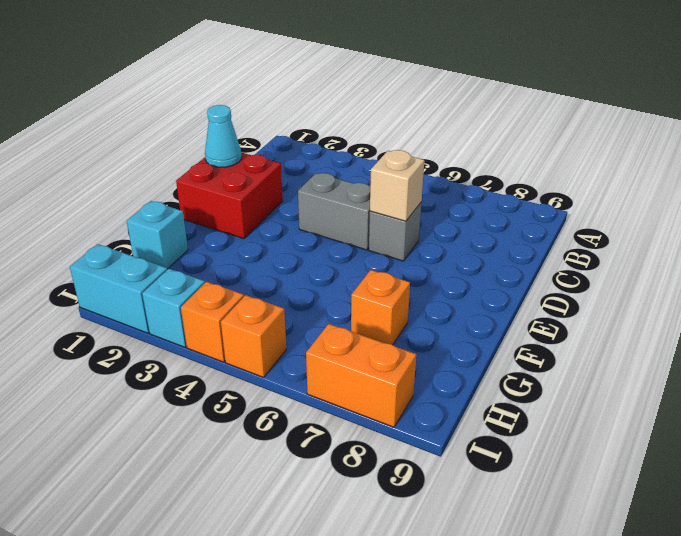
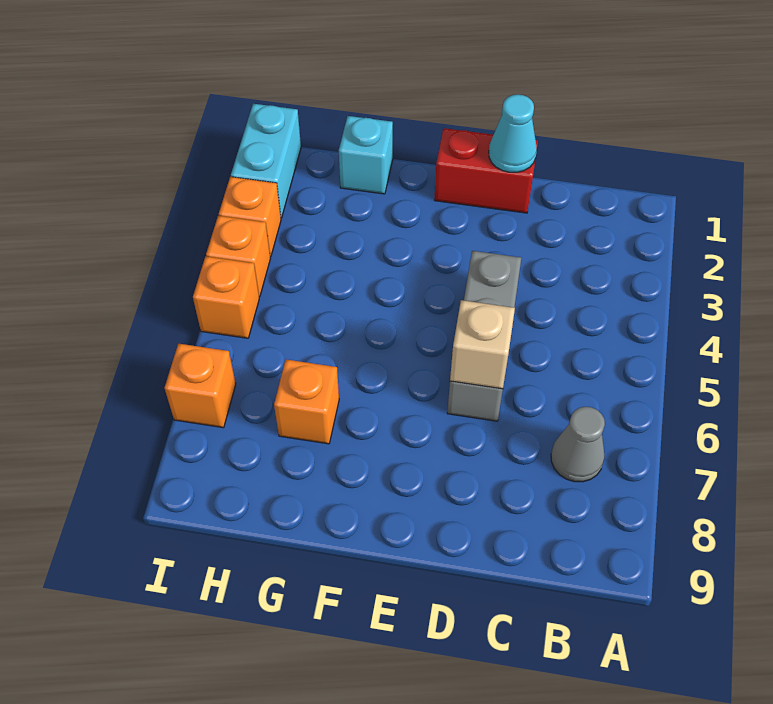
none -> grey cone B7 level 1
red brick D1:E2 level 1 -> red brick D1:E1 level 1
cyan brick I3 level 1 -> orange brick I3 level 1
orange brick I7:I8 level 1 -> orange brick I7 level 1

